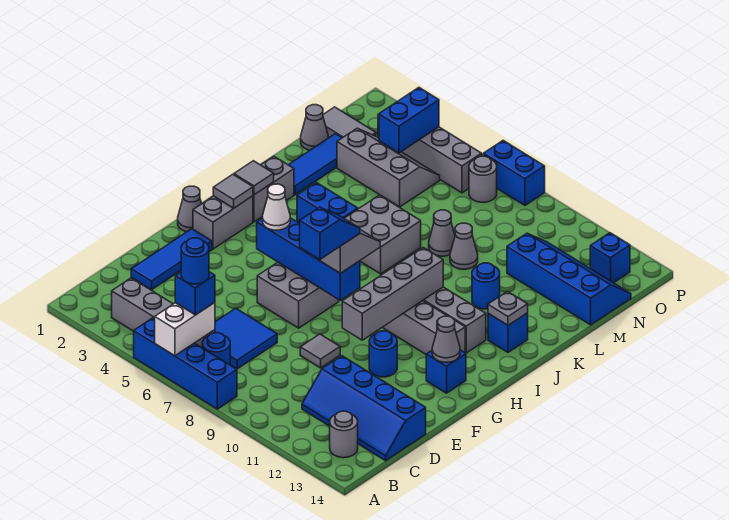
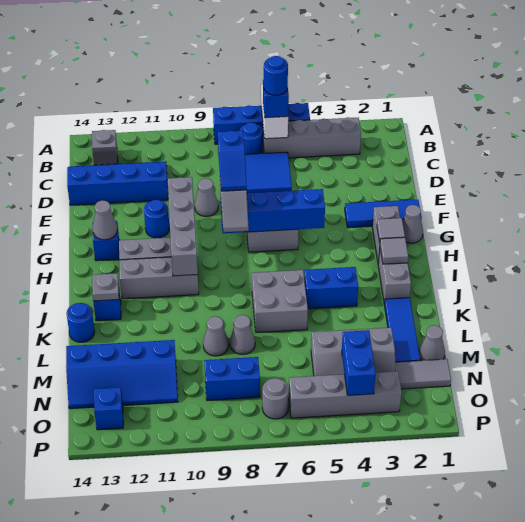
grey round brick B13 level 1 -> grey brick B13 level 1
blue tile D2:F2 level 1 -> blue tile F1:F3 level 1
grey tile E9 level 1 -> grey cone E9 level 1
white cone G5 level 3 -> none
blue round brick K11 level 1 -> blue round brick K14 level 1
blue brick P7:P8 level 1 -> blue brick N8:N9 level 1

